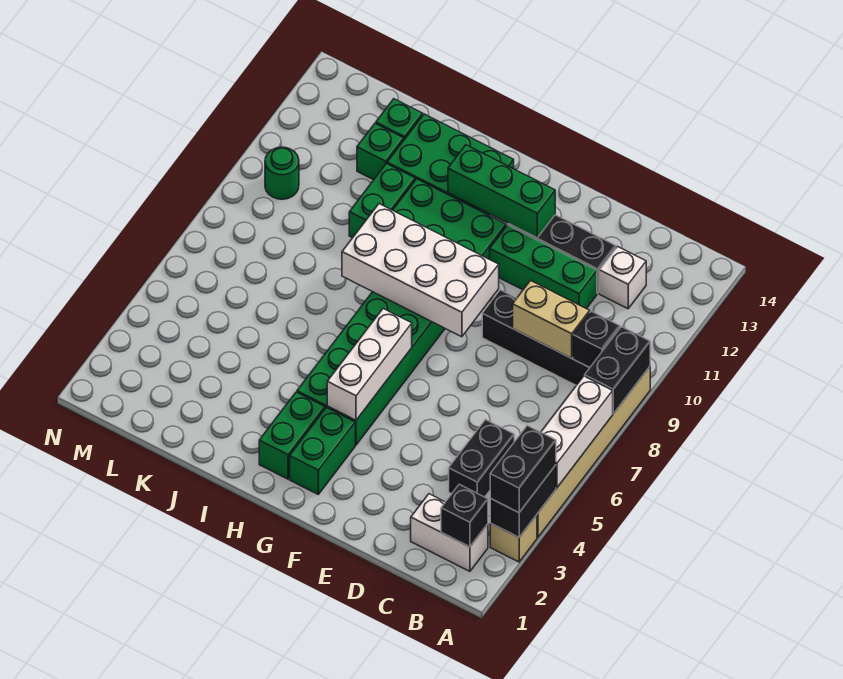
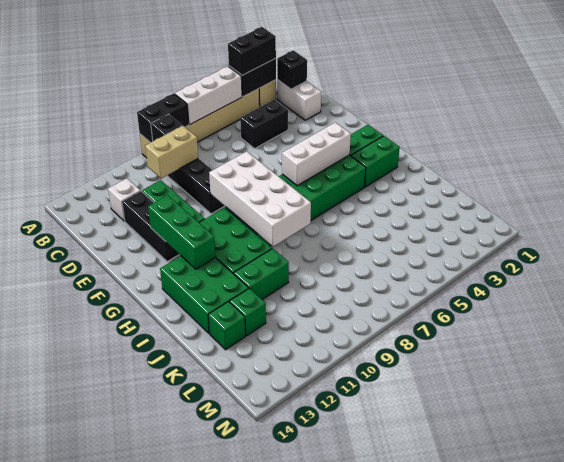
tan brick C9:D9 level 2 -> tan brick C9:C10 level 2
green round brick M10 level 1 -> none

